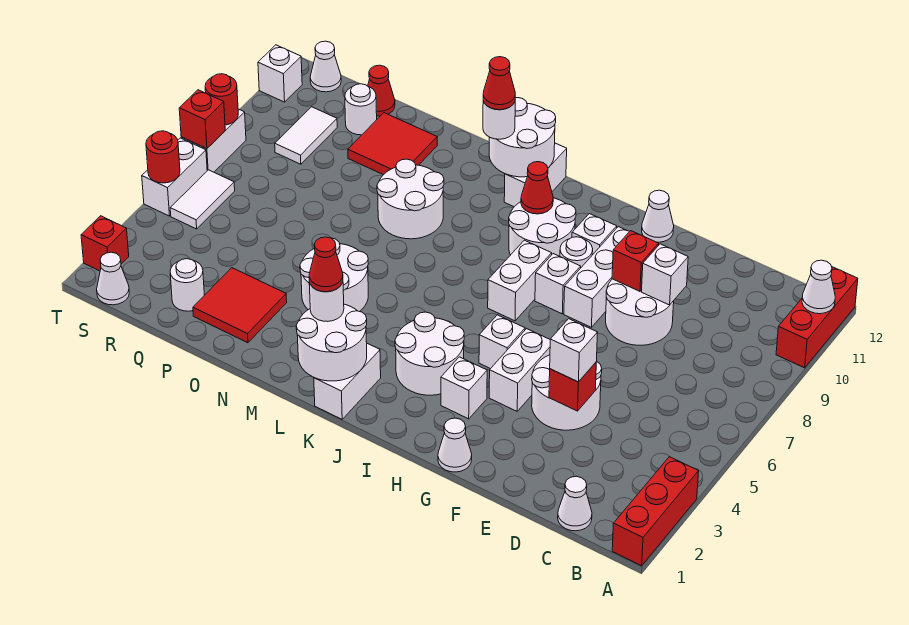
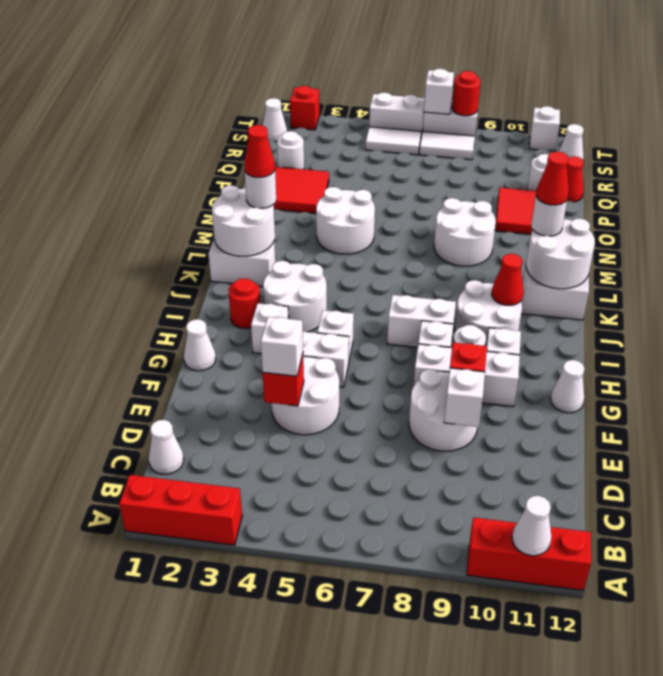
white tile R9:R10 level 1 -> white tile S7:S8 level 1
red round brick T5 level 2 -> red round brick I2 level 1
red brick T7 level 2 -> white brick T7 level 2

